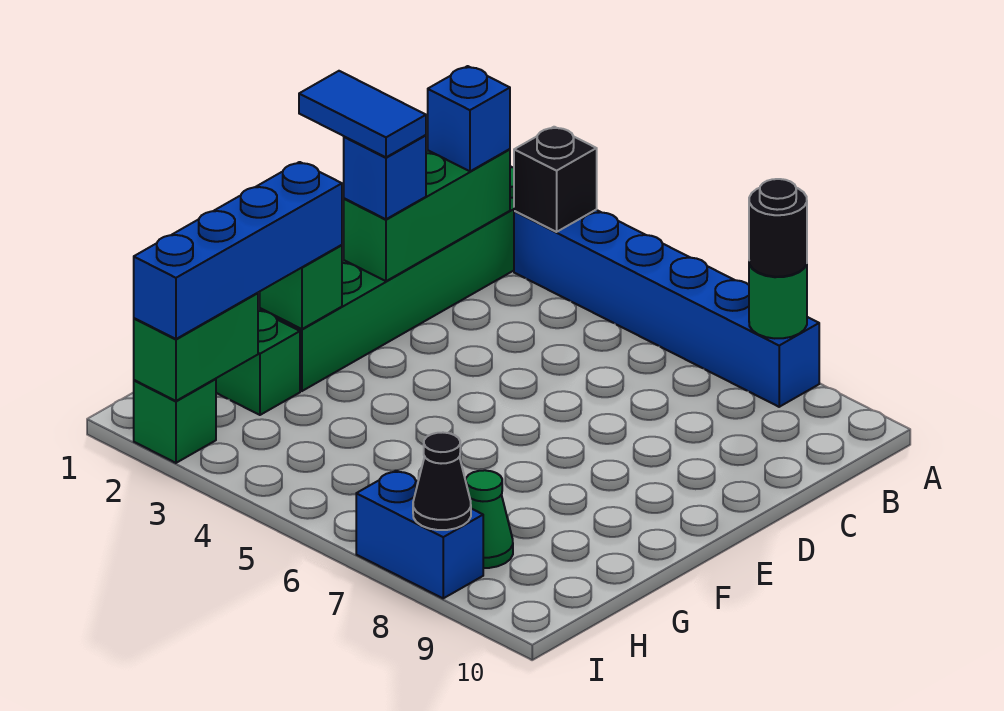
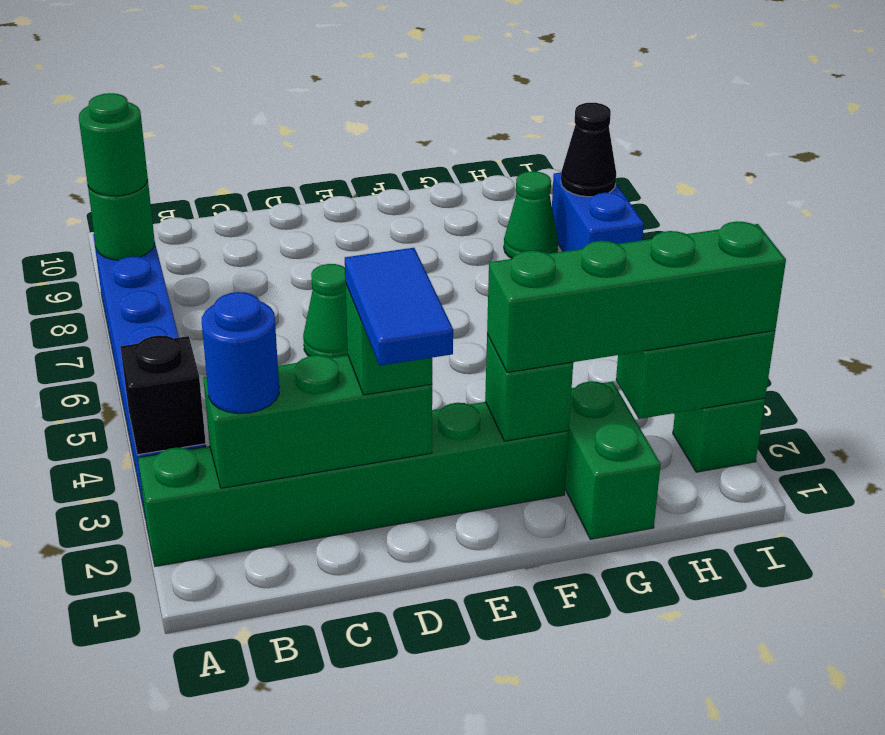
black round brick A8 level 3 -> green round brick A8 level 3
blue brick B2 level 3 -> blue round brick B2 level 3
blue brick D2 level 3 -> green brick D2 level 3
none -> green cone D6 level 1
blue brick F2:I2 level 3 -> green brick F2:I2 level 3

